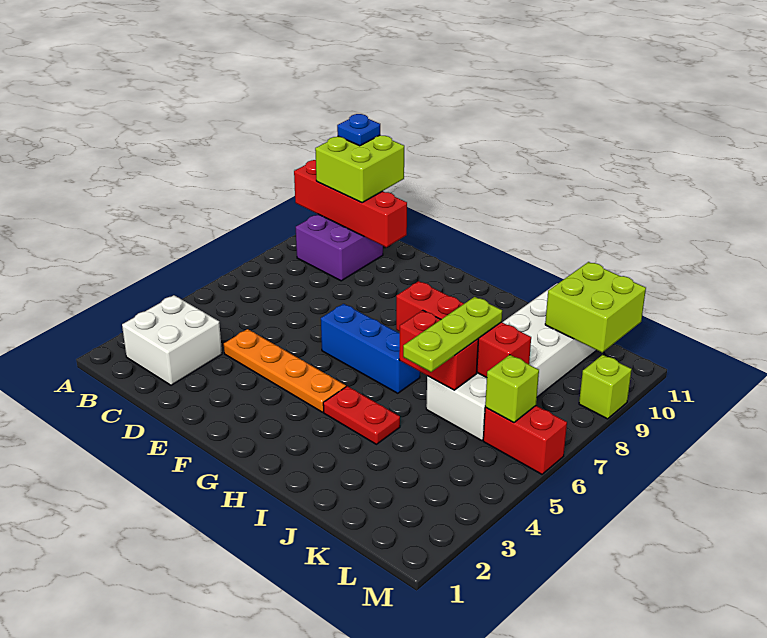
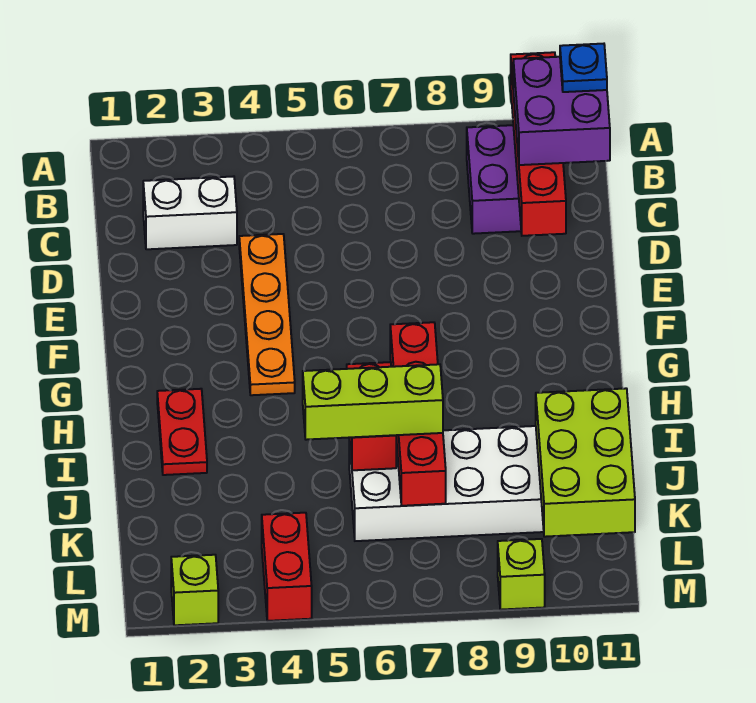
white brick B2:C3 level 1 -> white brick C2:C3 level 1
lime brick B10:C11 level 3 -> purple brick B10:C11 level 3
blue brick F6:H6 level 1 -> none
red plate H4:I4 level 1 -> red plate H2:I2 level 1
lime plate J5:J7 level 3 -> lime brick J5:J7 level 3
lime brick K10:L11 level 2 -> lime brick J10:L11 level 2
red brick L6:M6 level 1 -> red brick L4:M4 level 1
lime brick L6 level 2 -> lime brick M2 level 1

